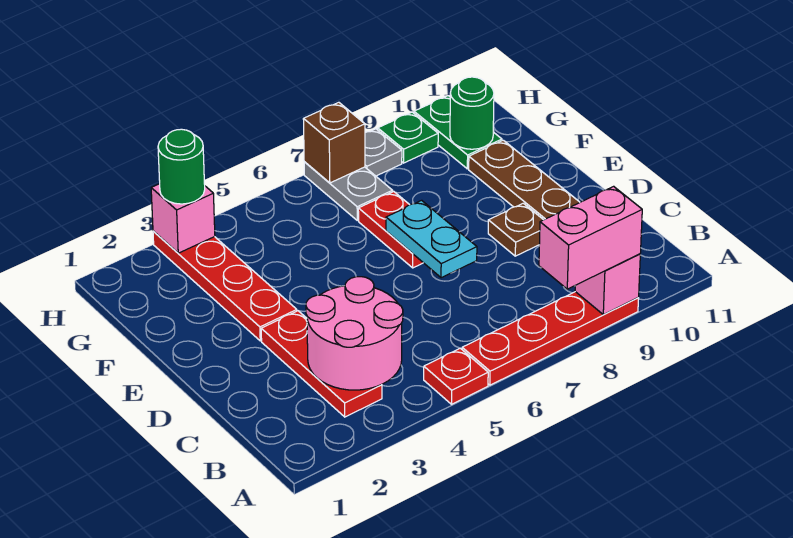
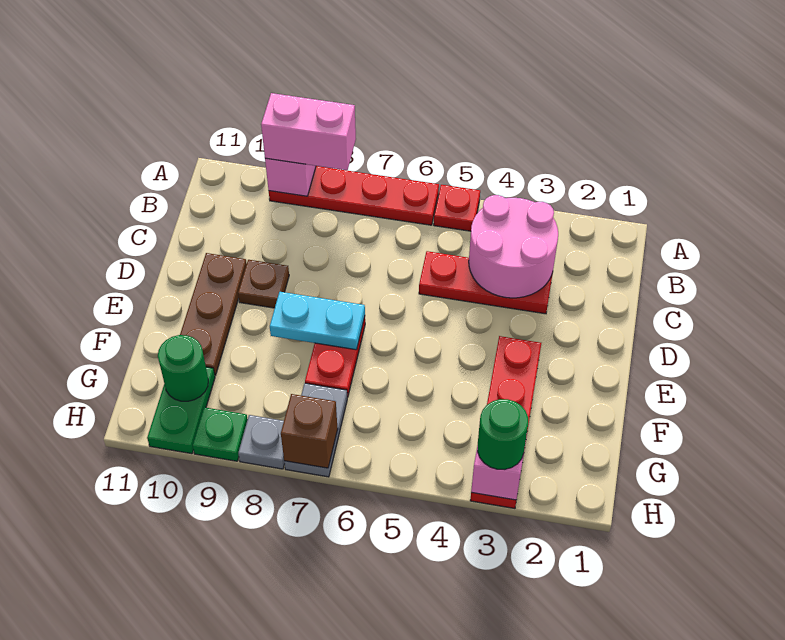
red plate B3:D3 level 1 -> red plate C3:C5 level 1
cyan plate D7:E7 level 2 -> cyan plate E7:E8 level 2

